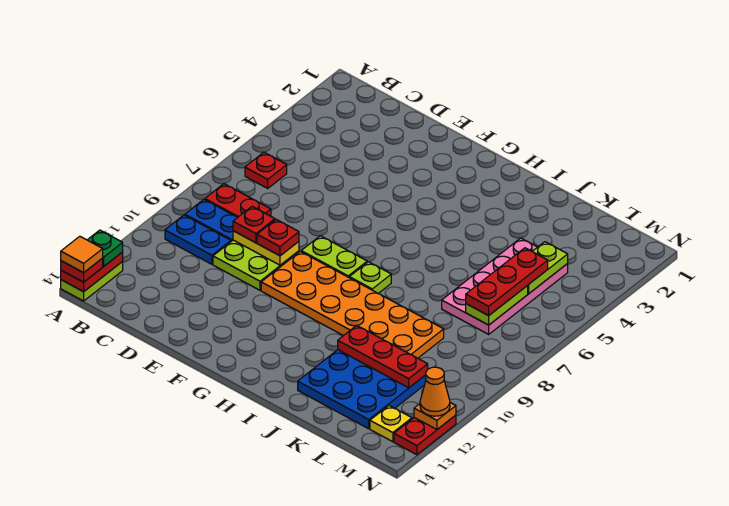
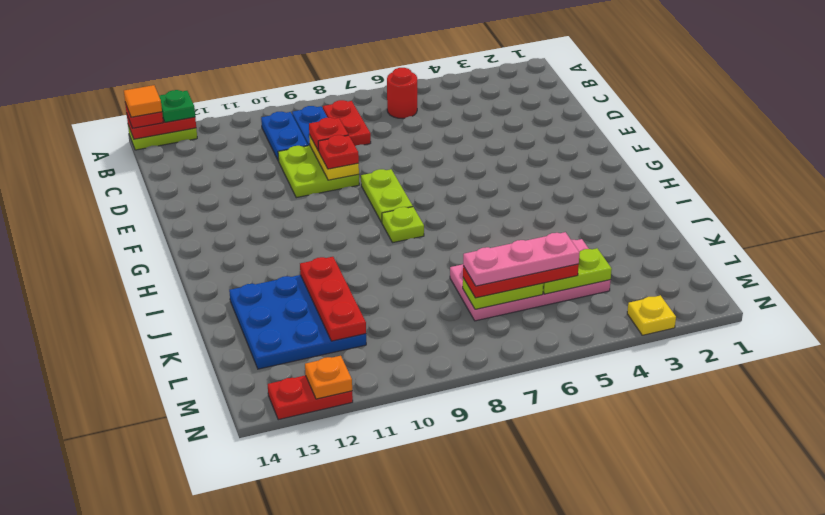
red plate B6 level 1 -> red round brick B6 level 1
orange plate F9:K10 level 1 -> none
none -> pink plate L5:L7 level 4
yellow plate M13 level 1 -> yellow plate N3 level 1
orange cone N12 level 3 -> none

